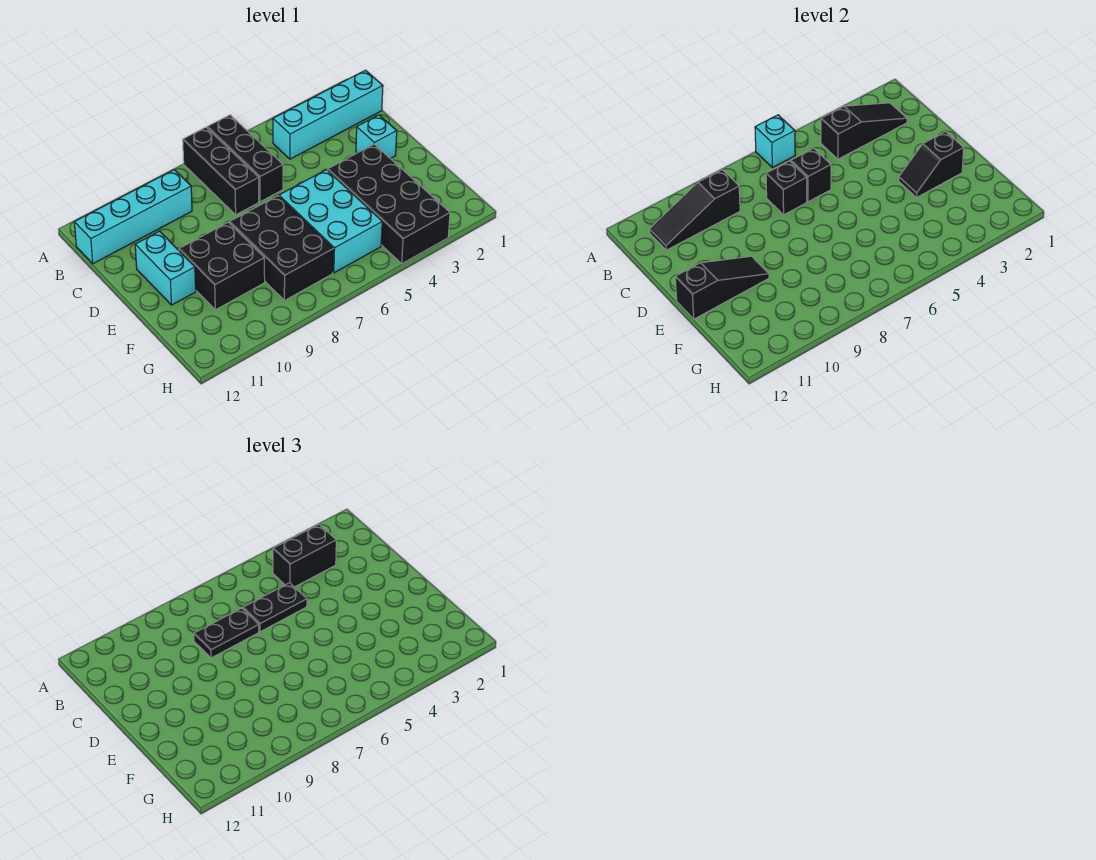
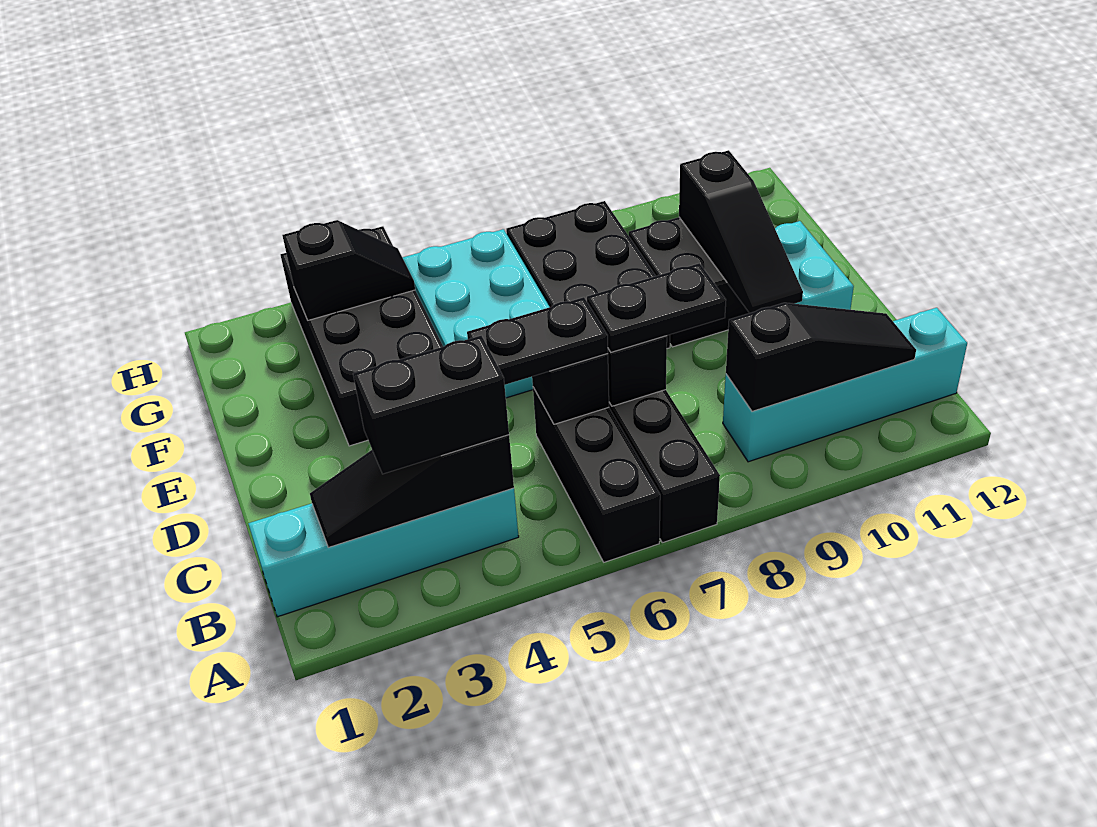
cyan brick A6 level 2 -> none
cyan brick D2 level 1 -> none
black slope E2:E3 level 2 top 2 -> black slope G3:G4 level 2 top 3
black slope E10:E12 level 2 top 12 -> black slope D10:F10 level 2 top F

